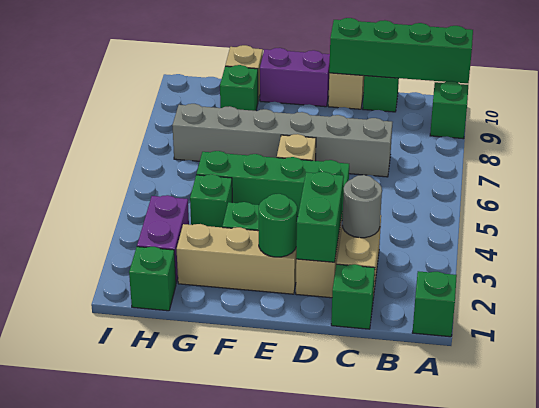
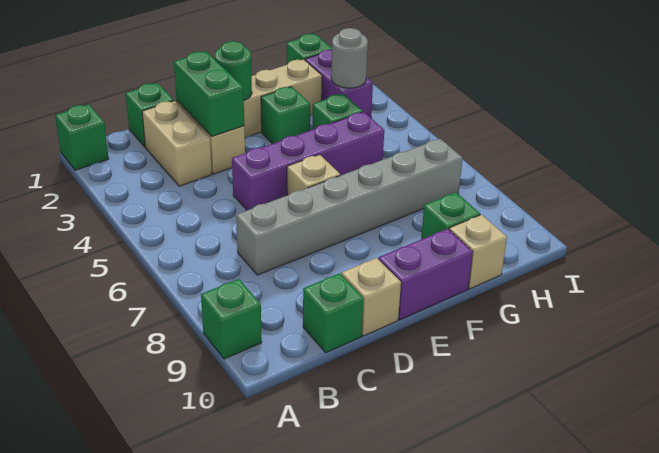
green brick A10:D10 level 2 -> none
grey round brick C3 level 2 -> grey round brick H3 level 2
green brick D5:G5 level 1 -> purple brick D5:G5 level 1

